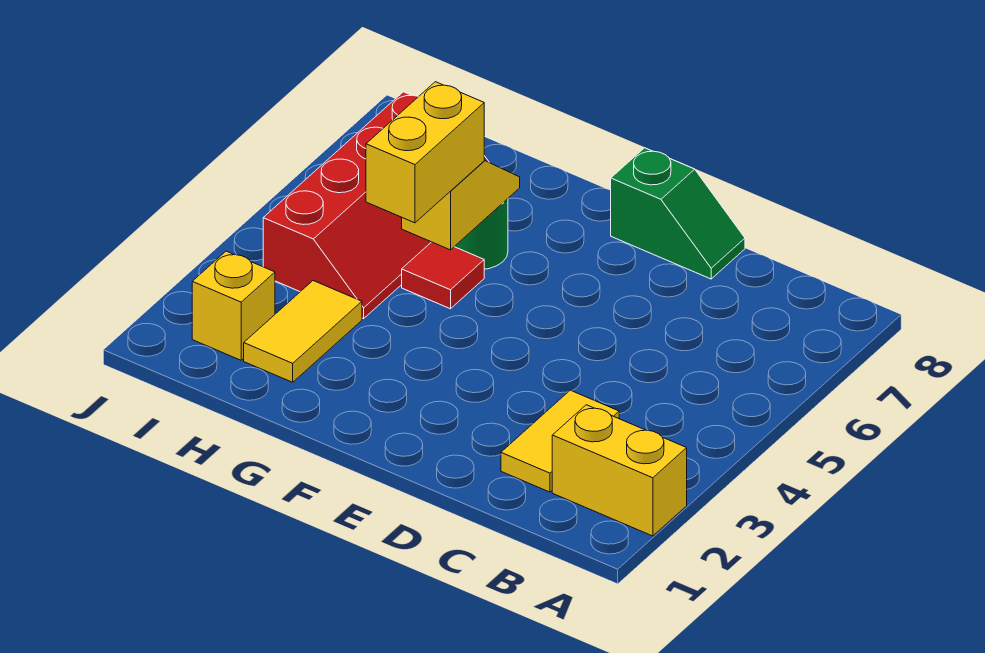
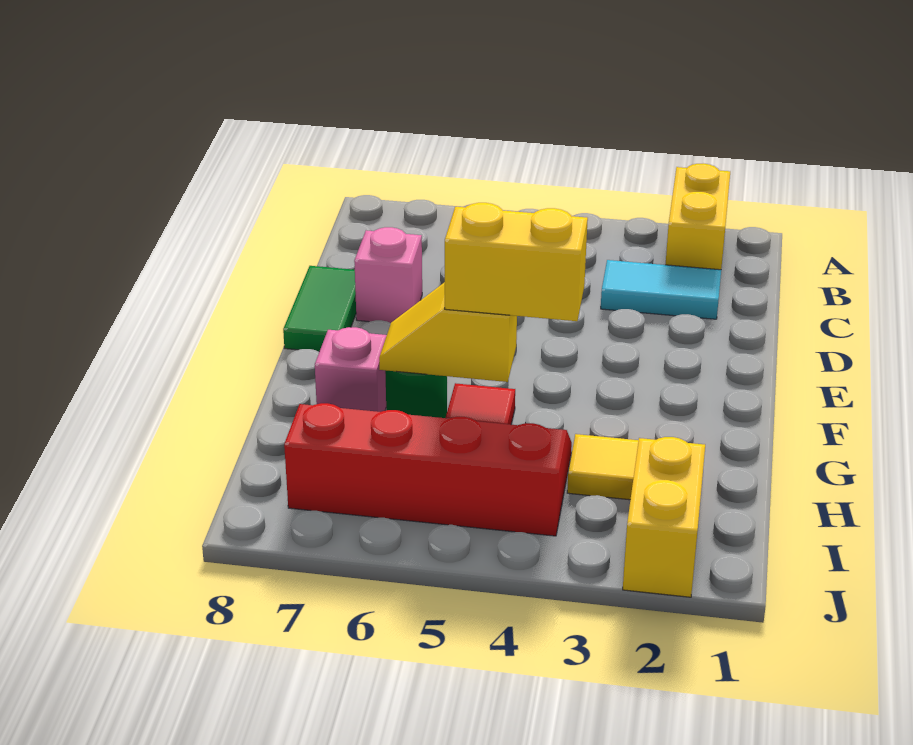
yellow tile C2:C3 level 1 -> cyan tile C2:C3 level 1
none -> pink brick D7 level 1
green slope D8:E8 level 1 top E -> green tile D8:E8 level 1
none -> pink brick G7 level 1
yellow brick I2 level 1 -> yellow brick I2:J2 level 1

